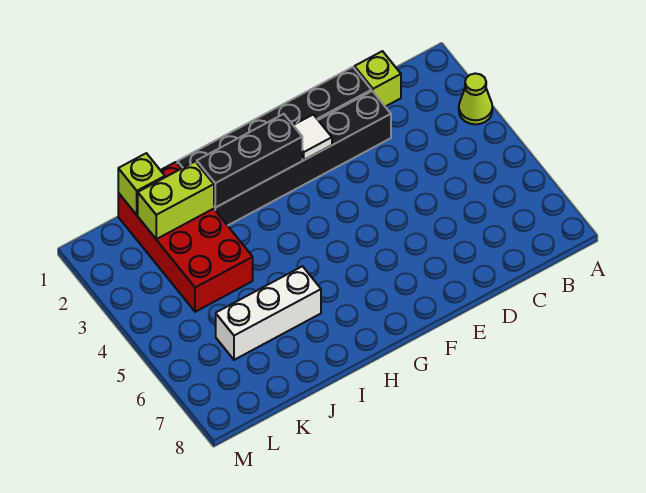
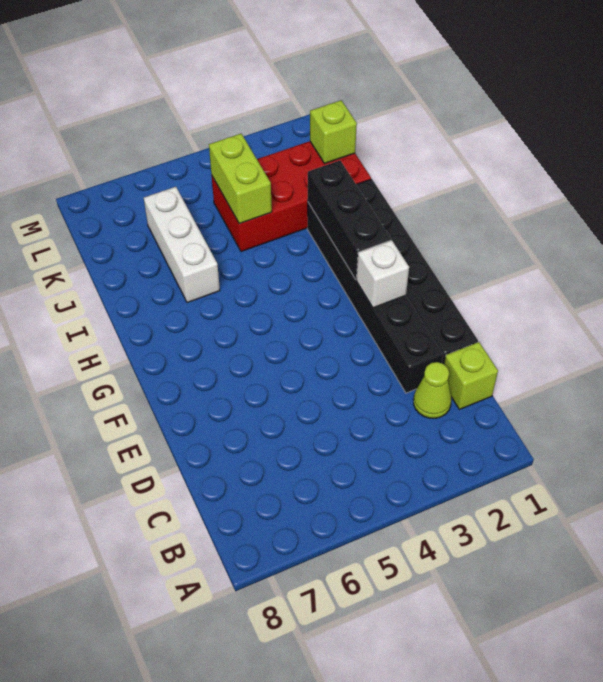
lime cone A3 level 1 -> lime cone C2 level 1
white tile F2 level 2 -> white brick F2 level 2
lime brick J2:K2 level 2 -> lime brick J4:K4 level 2

